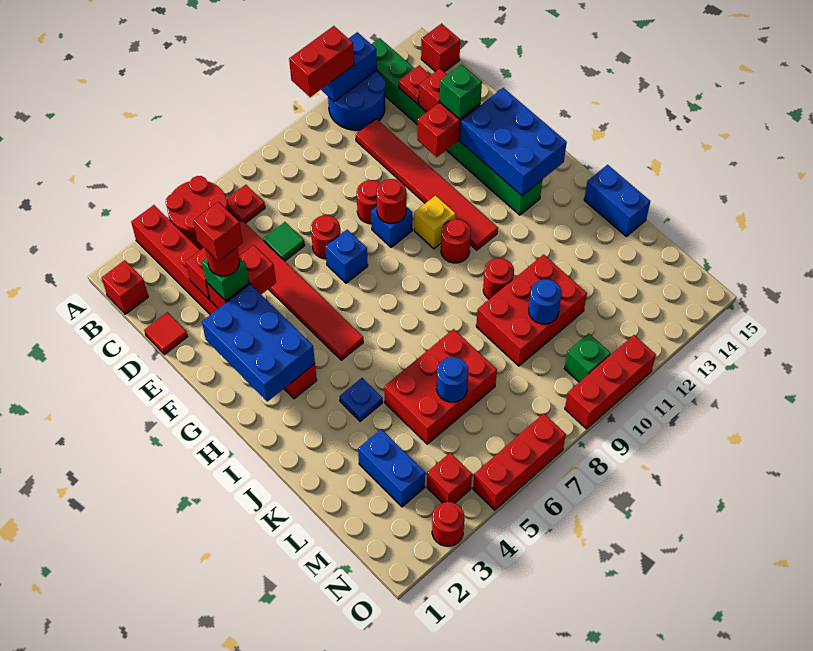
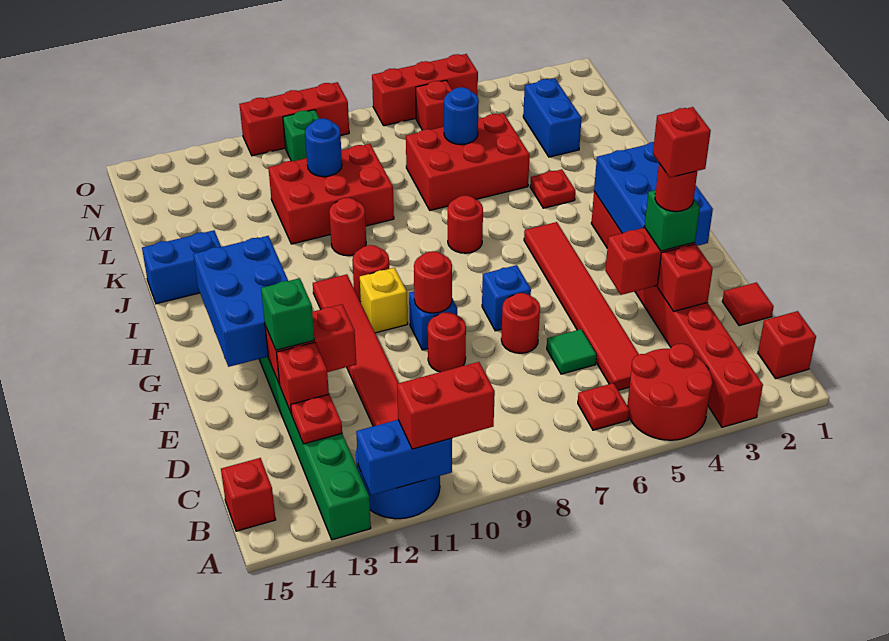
blue plate J4 level 1 -> red plate J4 level 1
blue brick J15:K15 level 1 -> blue brick J14:J15 level 1
red brick N4 level 1 -> red brick N6 level 1
red round brick O3 level 1 -> red round brick I7 level 1

